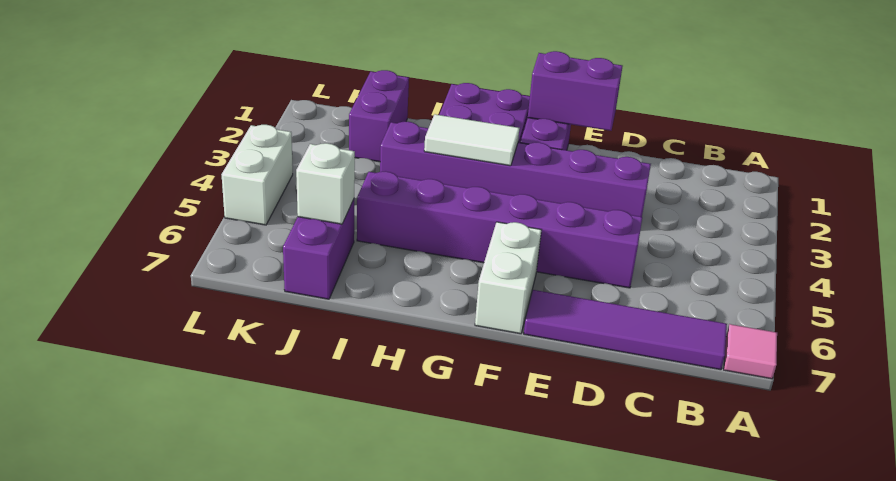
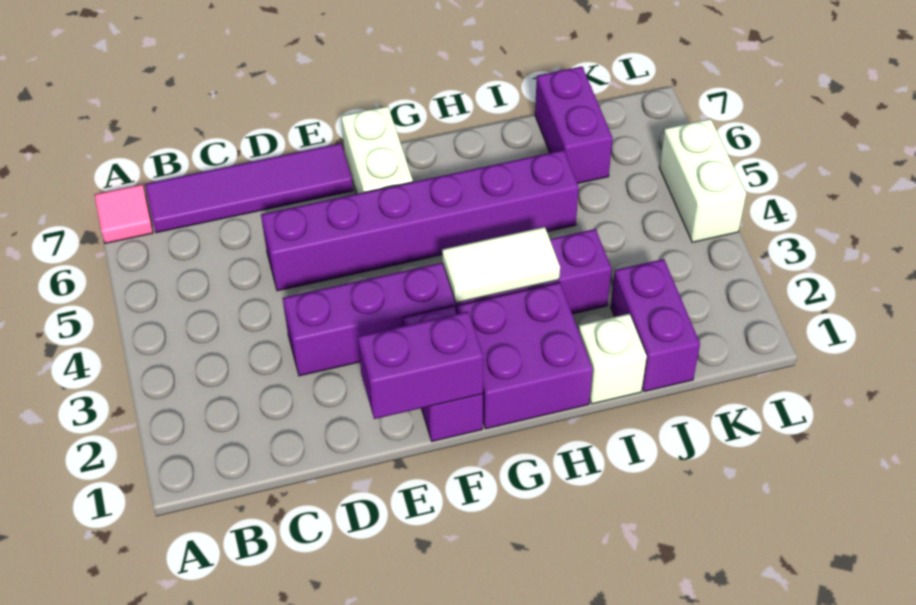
white brick J6 level 2 -> white brick I1 level 1

